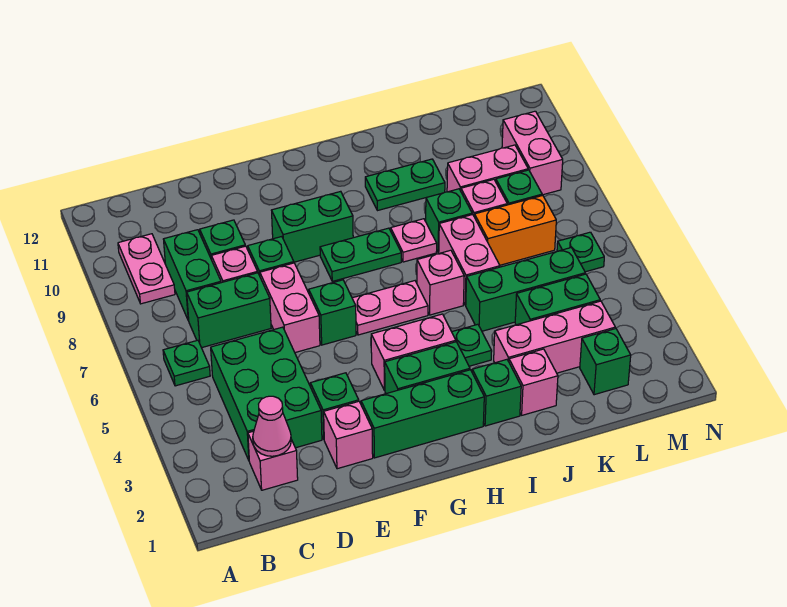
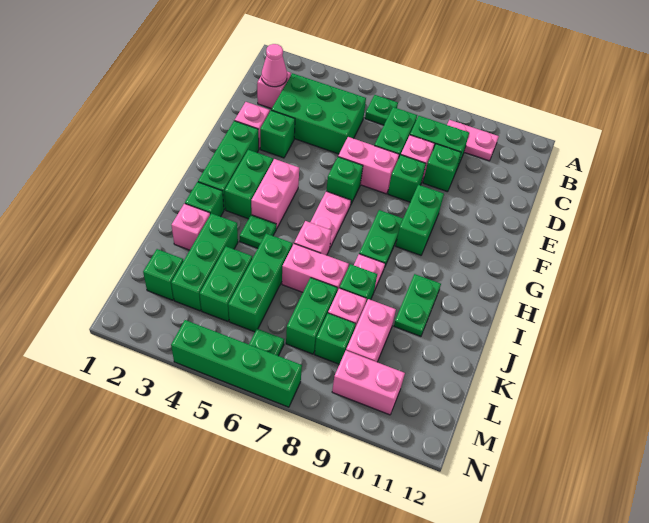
pink brick J3:L3 level 1 -> green brick J3:L3 level 1
orange brick K7:L7 level 1 -> green brick K7:L7 level 1
none -> green brick N4:N7 level 1

